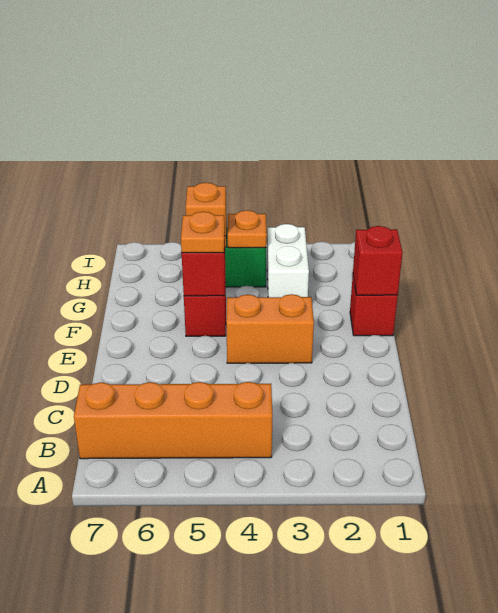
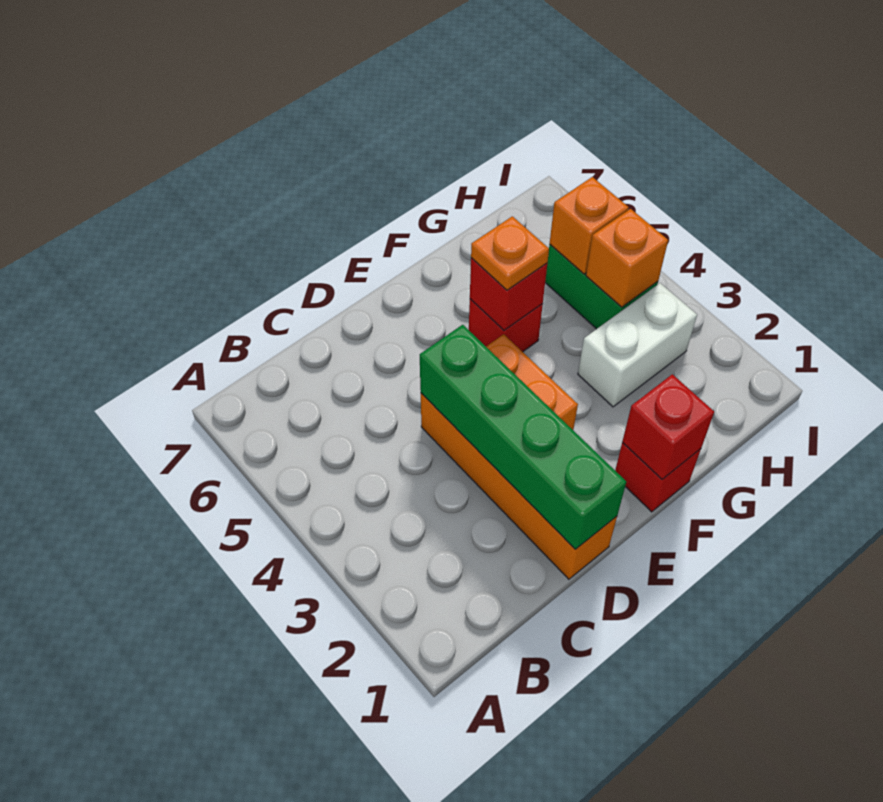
orange brick B4:B7 level 1 -> orange brick D1:D4 level 1
none -> green brick D1:D4 level 2
orange plate H4 level 2 -> orange brick H4 level 2

